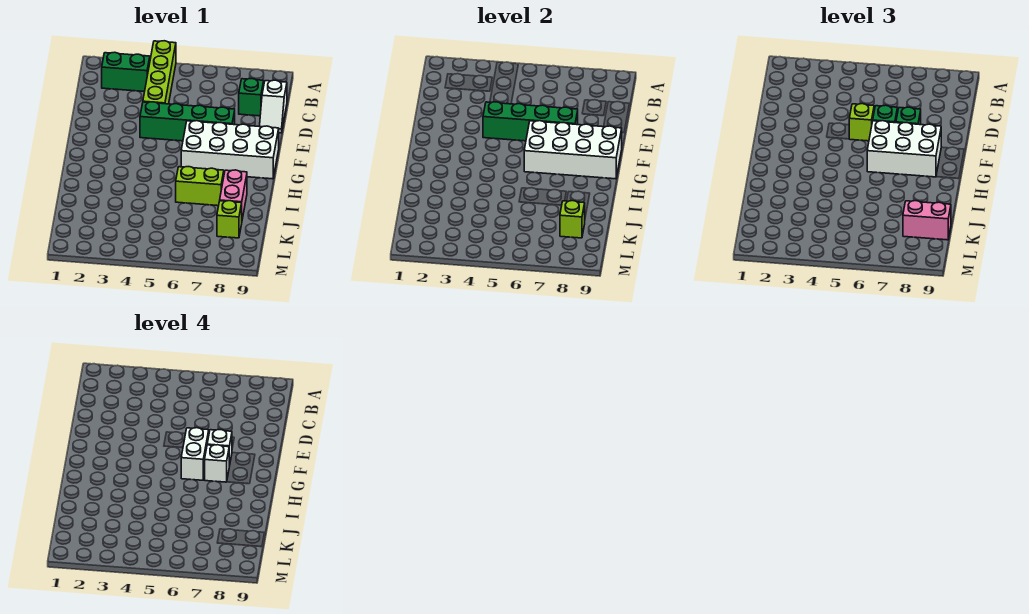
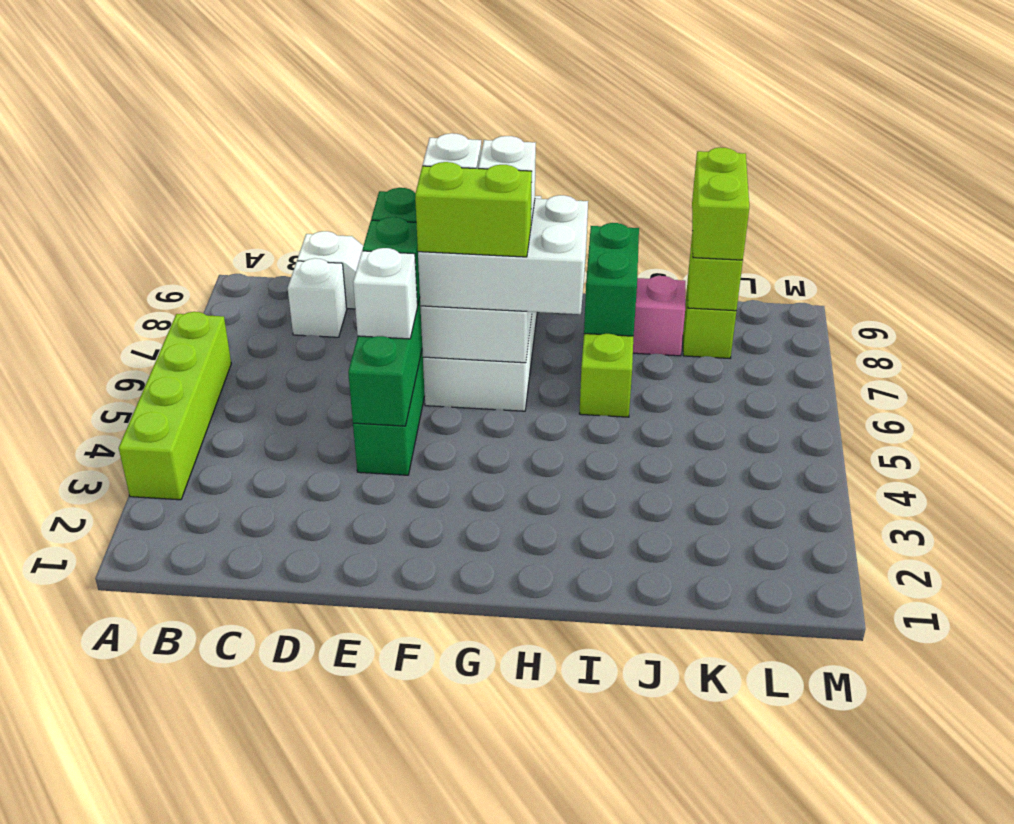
lime brick A4:D4 level 1 -> lime brick A3:A6 level 1
green brick B2:B3 level 1 -> green brick I7:I8 level 2
green brick C8 level 1 -> white brick C8 level 1
lime brick E5 level 3 -> white brick E5 level 3
white brick F6:G8 level 3 -> white brick F6:H7 level 3
white brick F6:G6 level 4 -> lime brick F6:G6 level 4
pink brick K8:K9 level 3 -> lime brick K8:K9 level 3

